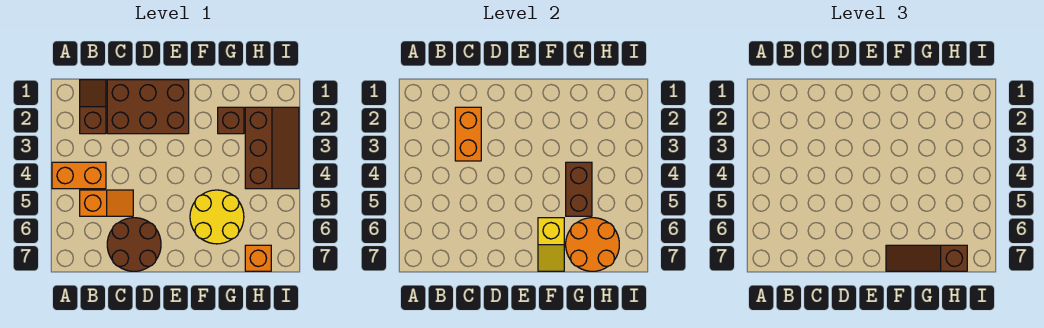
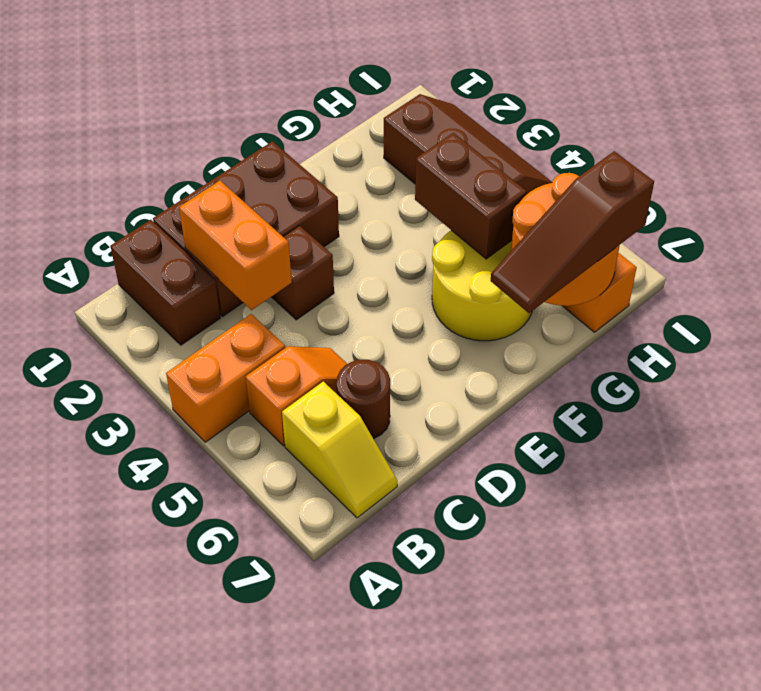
brown slope B1:B2 level 1 top 2 -> brown brick B1:B2 level 1
brown round brick C6:D7 level 1 -> brown round brick C6 level 1
yellow slope F6:F7 level 2 top 6 -> yellow slope B6:B7 level 1 top 6
brown brick G2 level 1 -> brown brick D3 level 1

